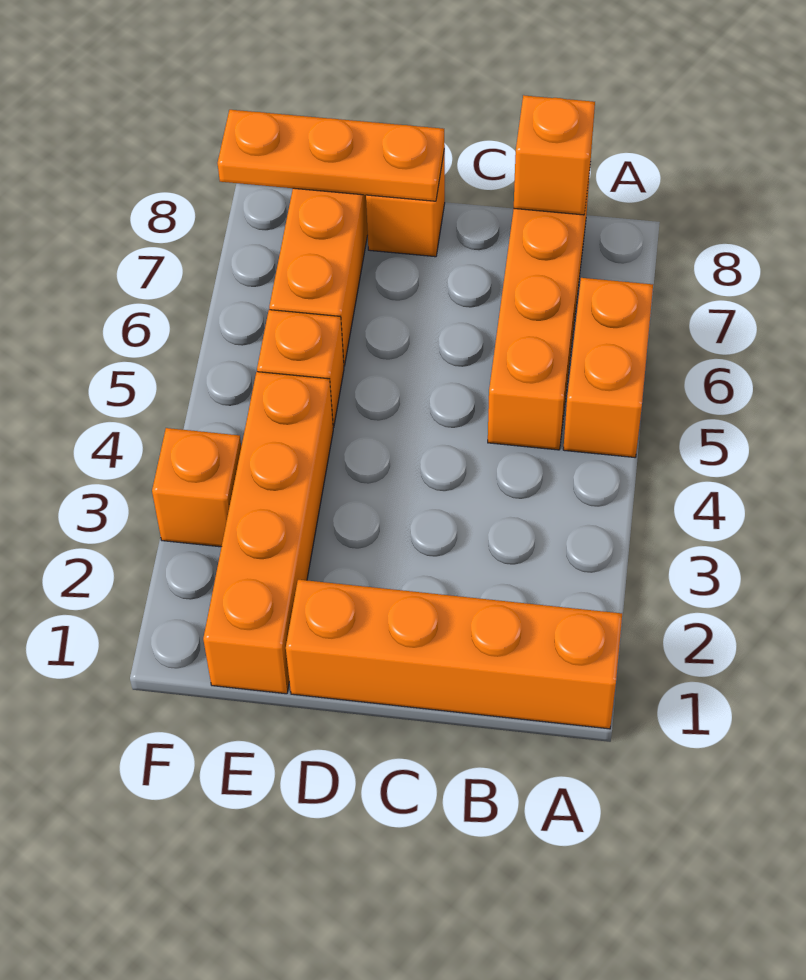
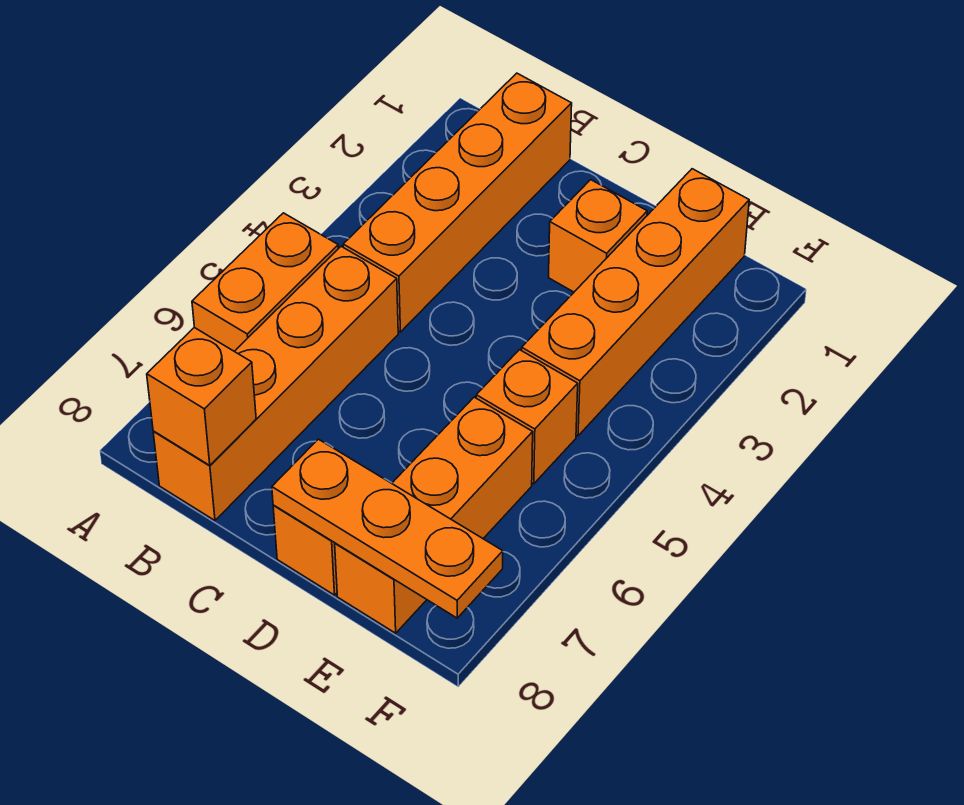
orange brick A1:D1 level 1 -> orange brick B1:B4 level 1
orange brick F3 level 1 -> orange brick D2 level 1

